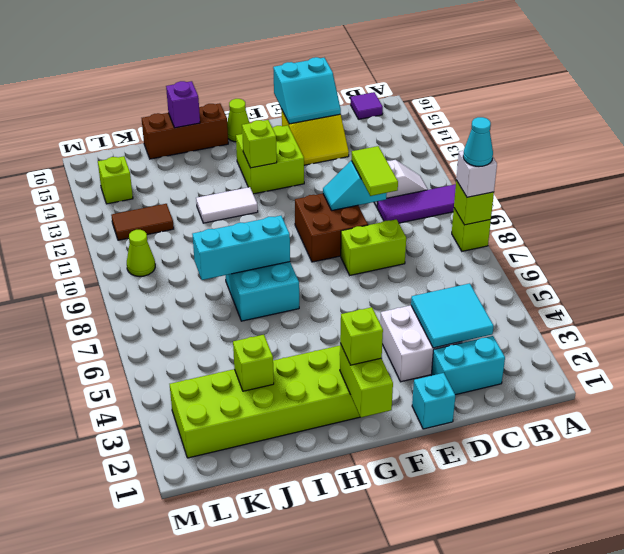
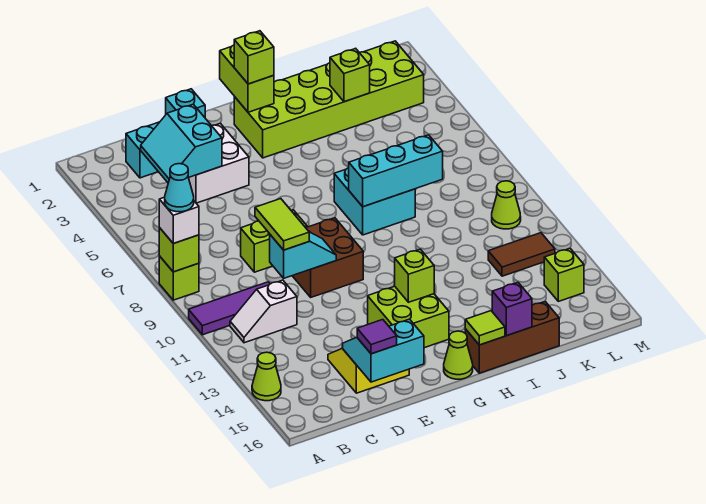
none -> lime cone A14 level 1
purple tile B16 level 1 -> purple tile D16 level 3
cyan tile C3:D4 level 2 -> cyan slope C3:D4 level 2 top D
white tile H12:I12 level 1 -> none
none -> lime tile H16 level 2

